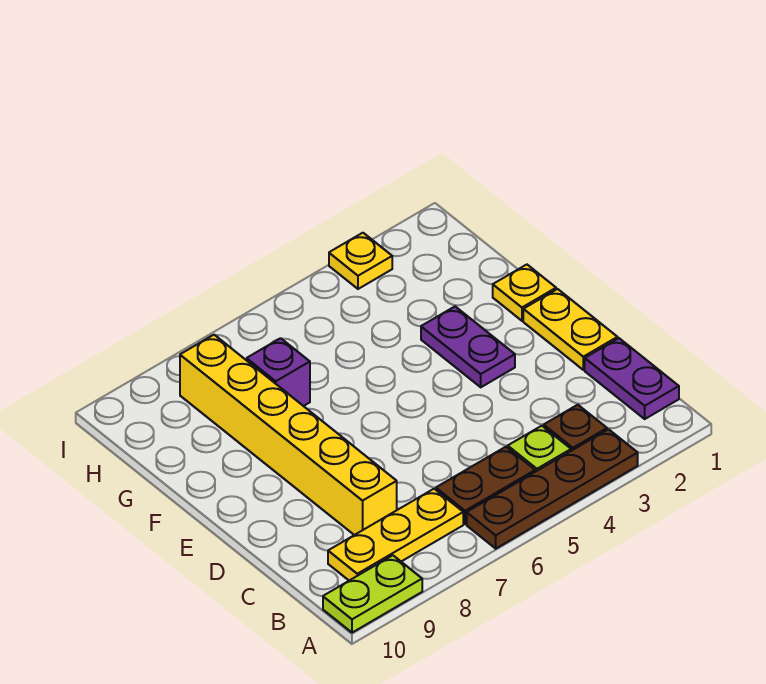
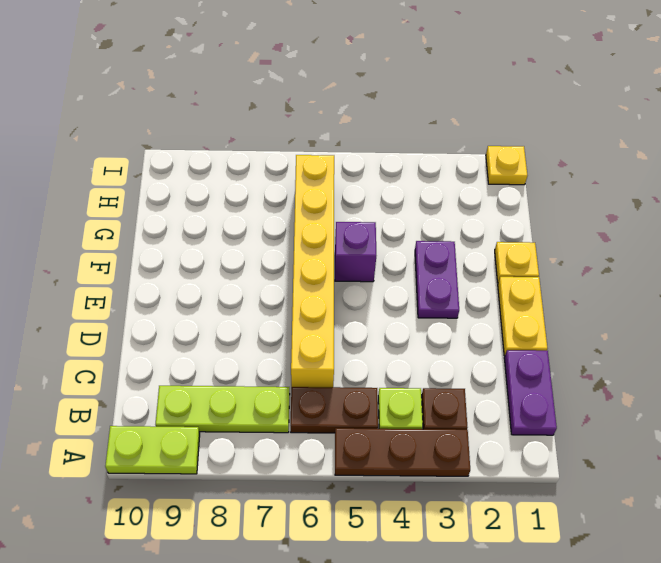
brown plate A3:A6 level 1 -> brown plate A3:A5 level 1
yellow plate B7:B9 level 1 -> lime plate B7:B9 level 1
yellow brick C8:H8 level 1 -> yellow brick C6:H6 level 1
purple brick G7 level 1 -> purple brick F5 level 1
yellow plate I3 level 1 -> yellow plate I1 level 1

